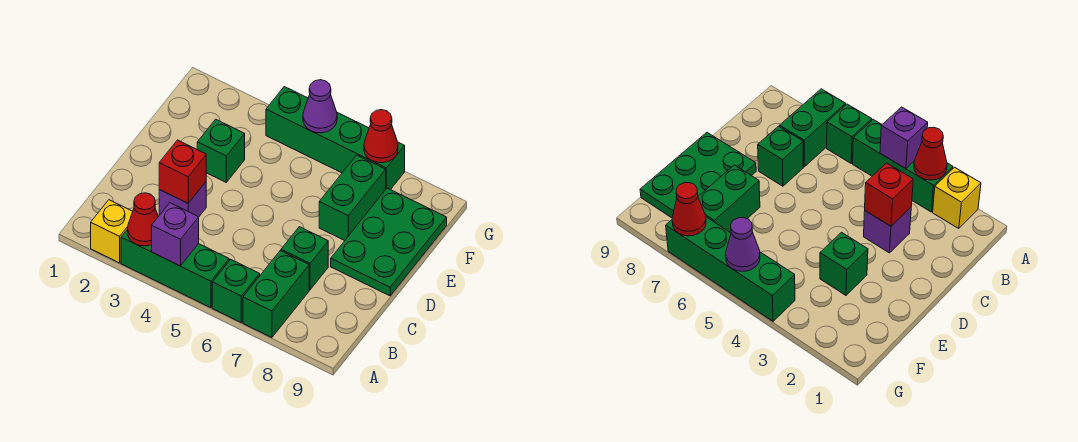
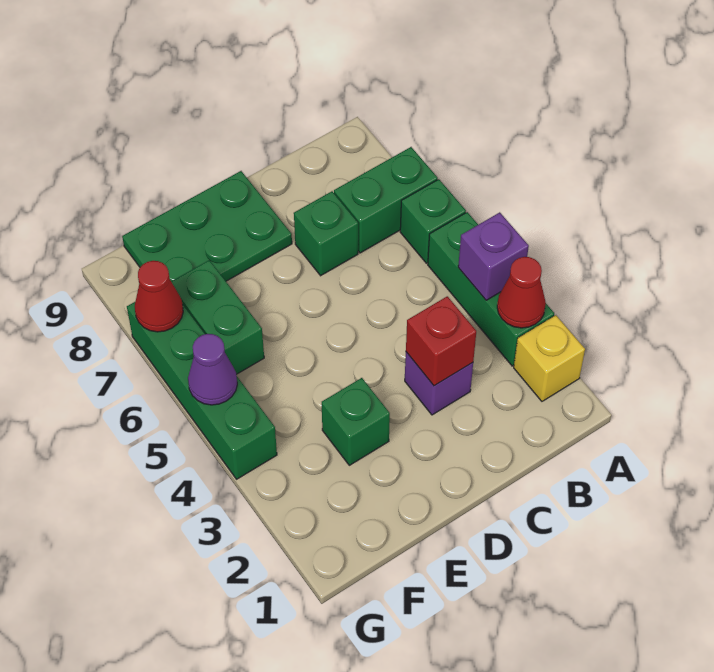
green brick E7:F7 level 1 -> green brick F6:F7 level 1

